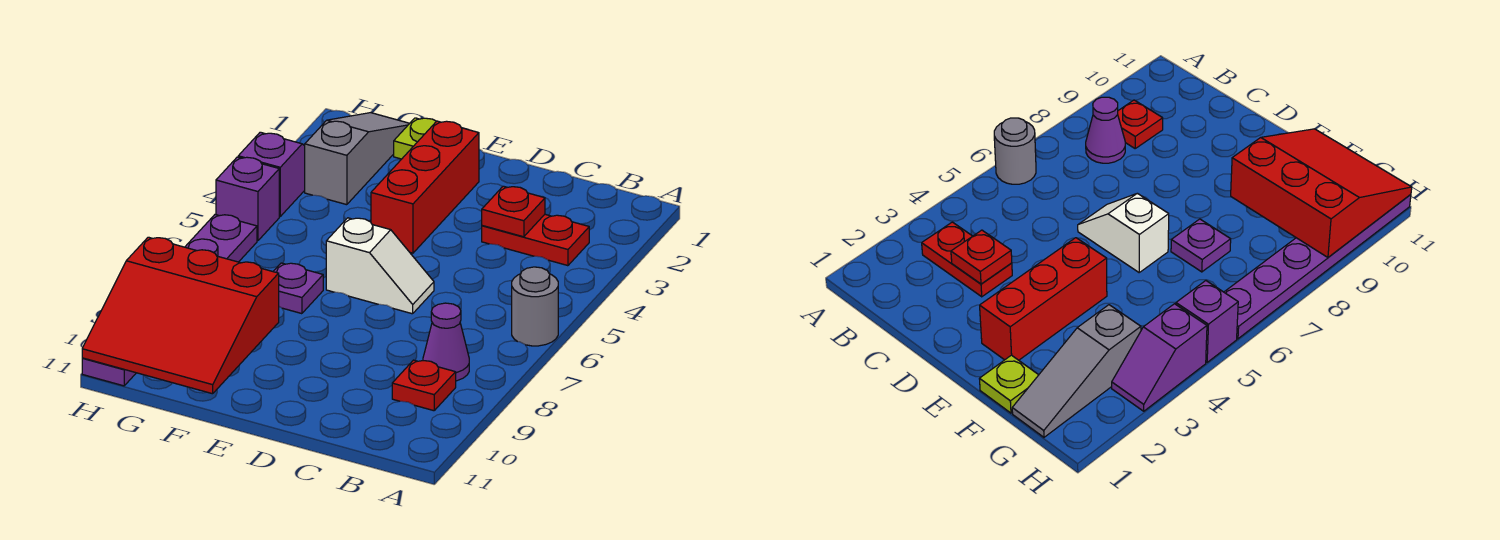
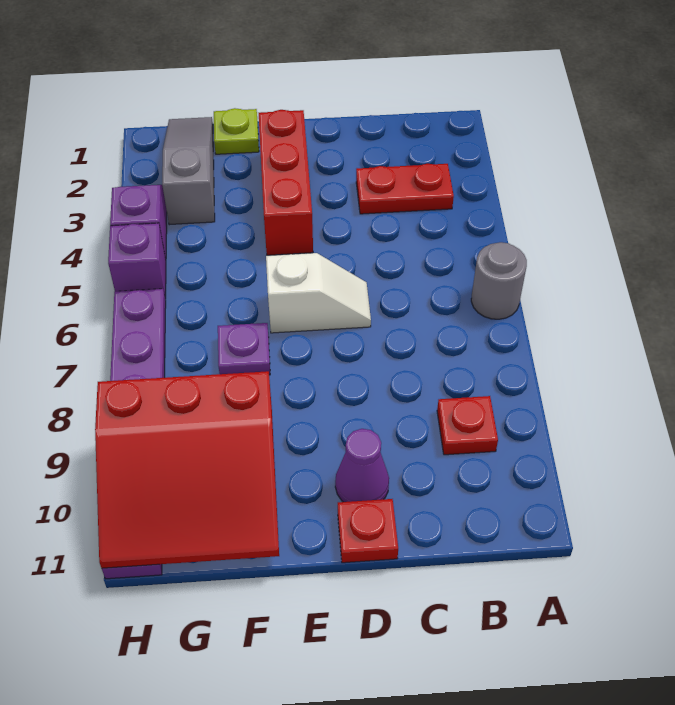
purple cone B8 level 1 -> purple cone D10 level 1
red plate C3 level 2 -> red plate D11 level 1

